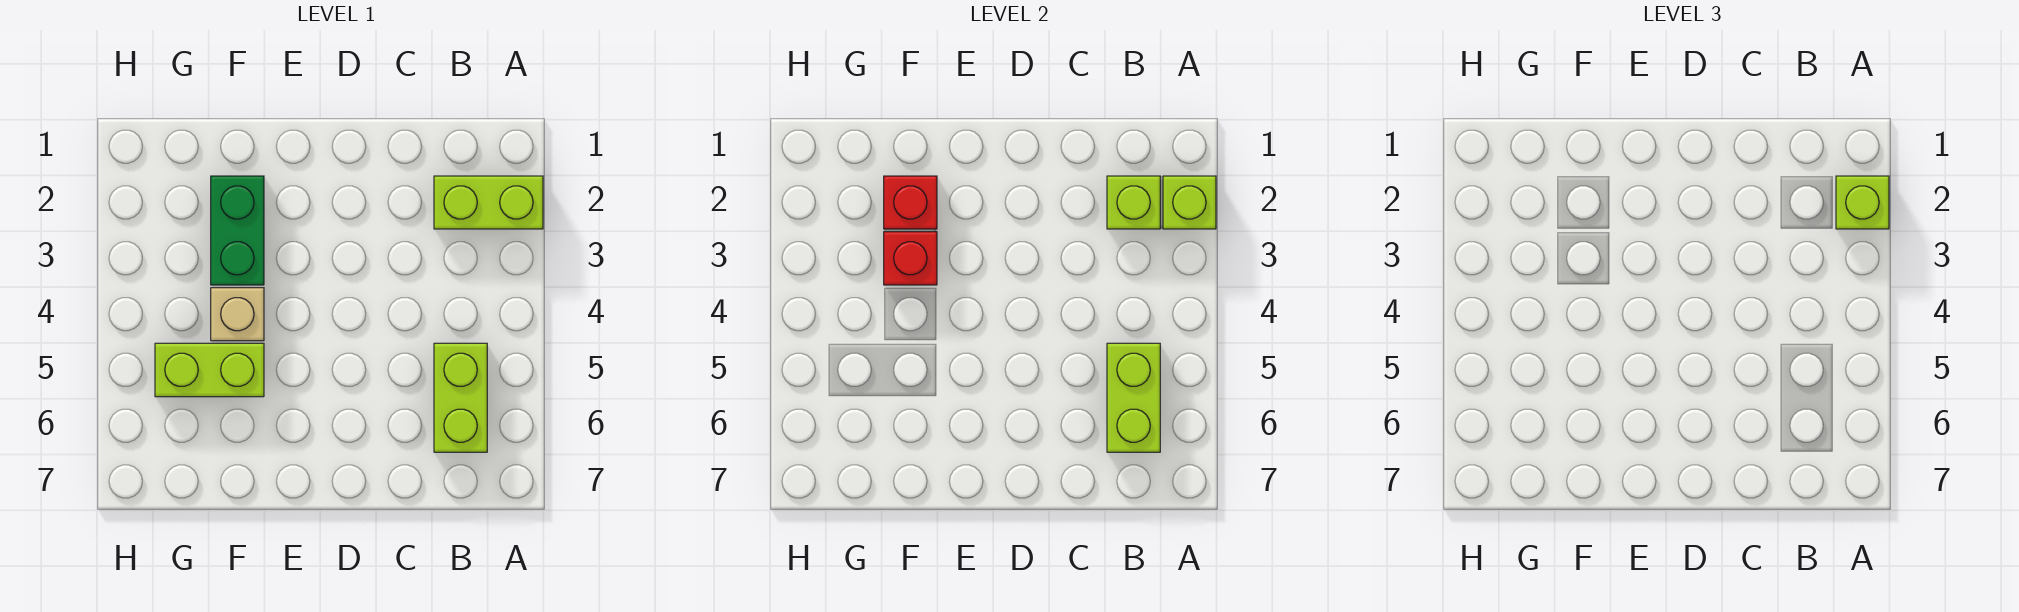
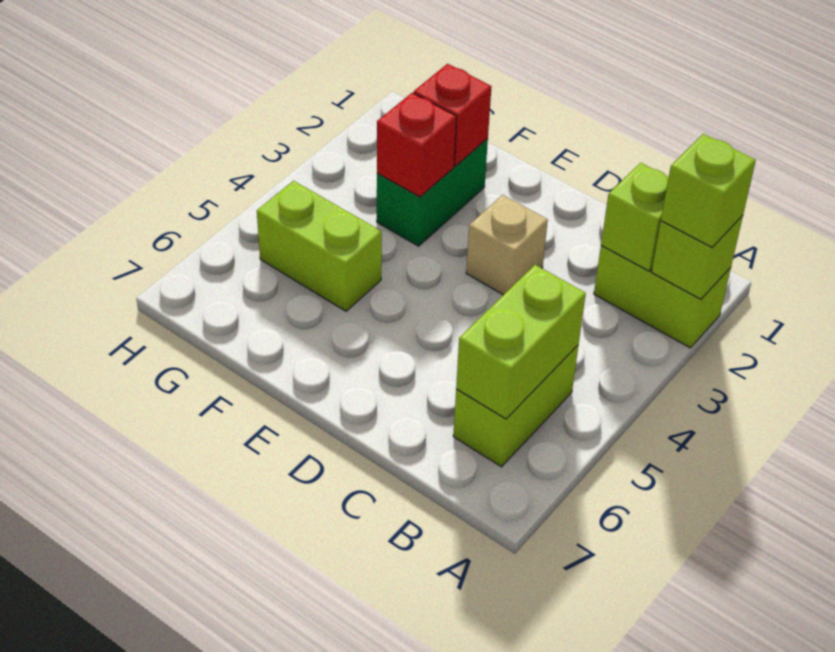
tan brick F4 level 1 -> tan brick D3 level 1

